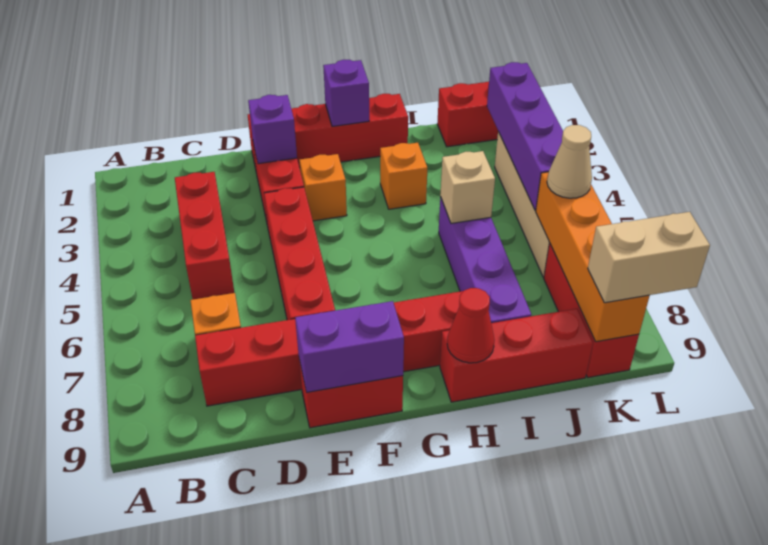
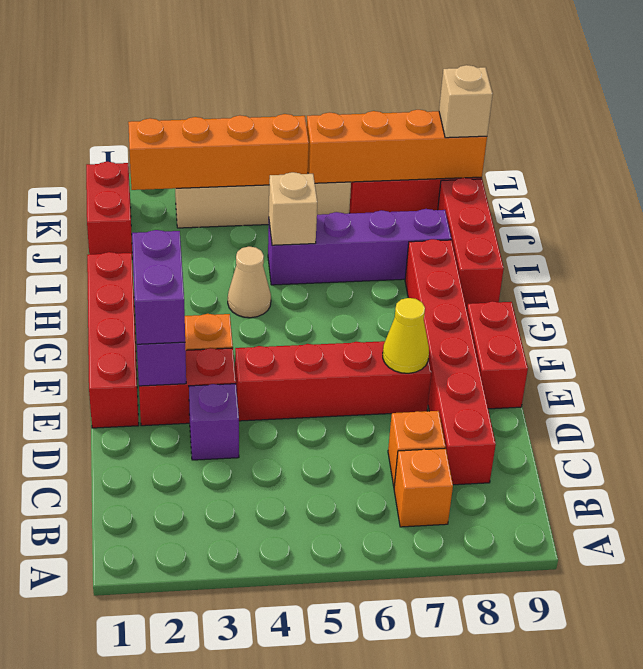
red brick C3:C5 level 1 -> none
none -> yellow cone E7 level 2
purple brick E9:F9 level 2 -> purple brick E2:F2 level 3
purple brick G1 level 2 -> purple brick D3 level 1
orange brick H3 level 1 -> orange brick B7 level 1
red cone H9 level 2 -> none
purple brick K2:K5 level 2 -> orange brick K2:K5 level 2
tan cone K6 level 3 -> tan cone H4 level 1
tan brick K9:L9 level 3 -> tan brick K9 level 3

